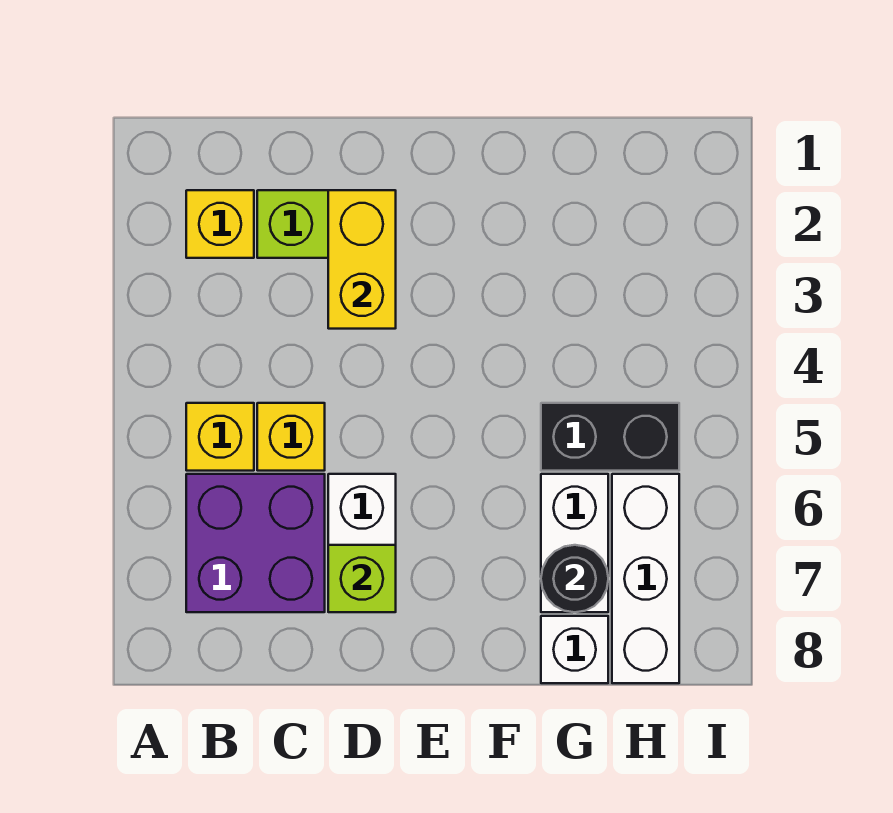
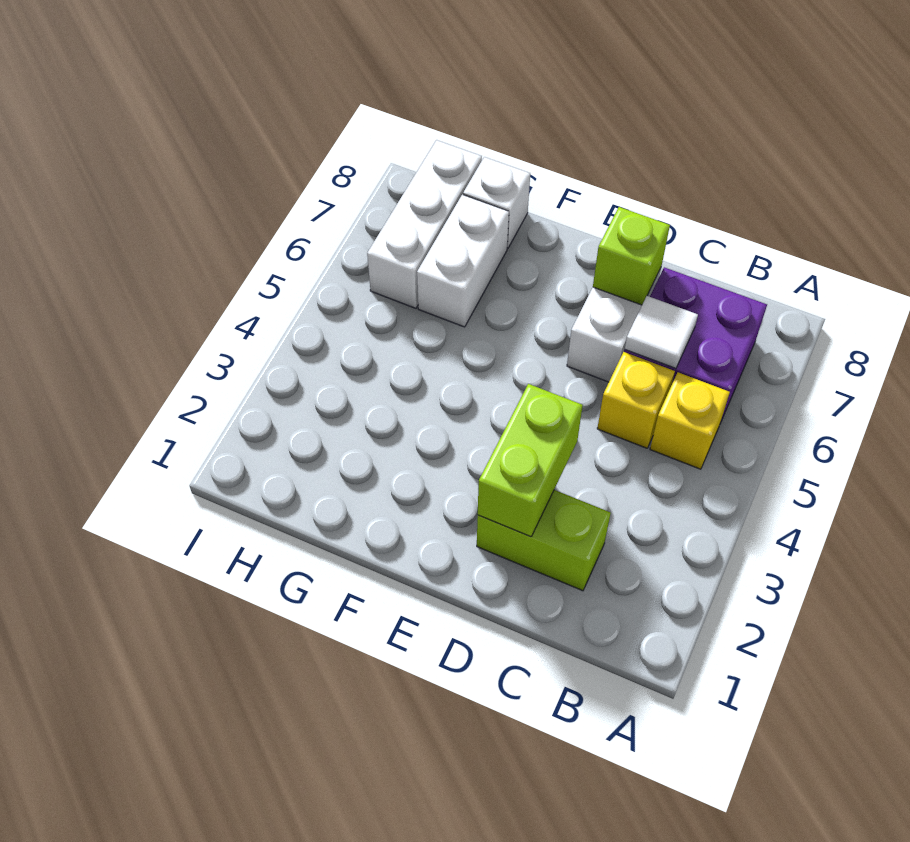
yellow brick B2 level 1 -> none
none -> white tile C6 level 2
yellow brick D2:D3 level 2 -> lime brick D2:D3 level 2
black brick G5:H5 level 1 -> none
black round brick G7 level 2 -> none

